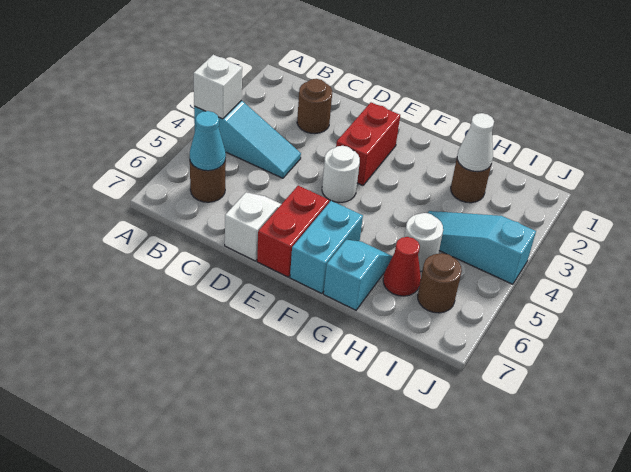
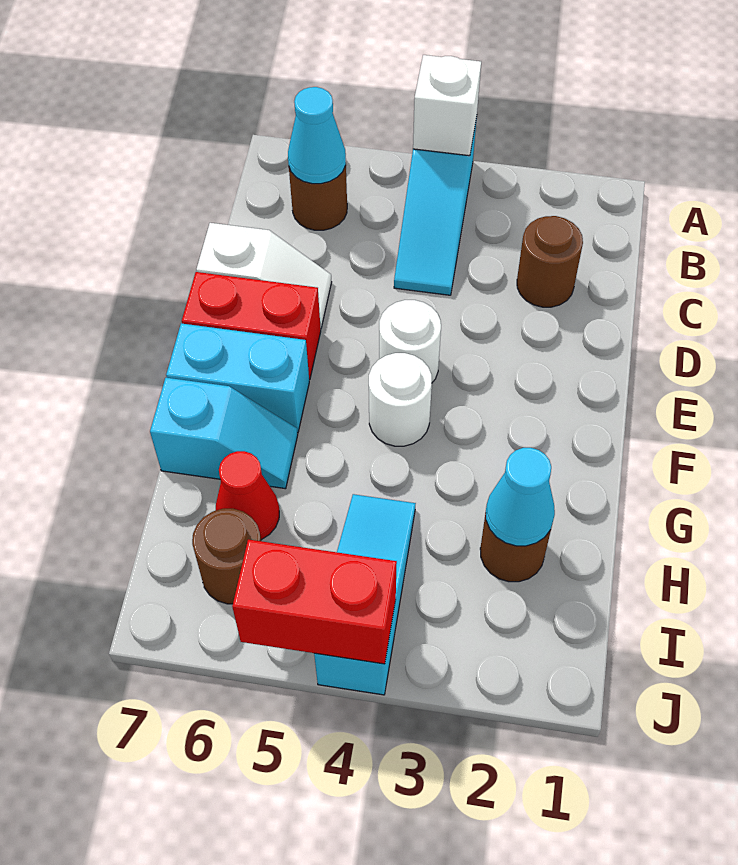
red brick E2:E3 level 1 -> red brick J4:J5 level 2
white cone H2 level 2 -> cyan cone H2 level 2
white round brick H5 level 1 -> white round brick F4 level 1

